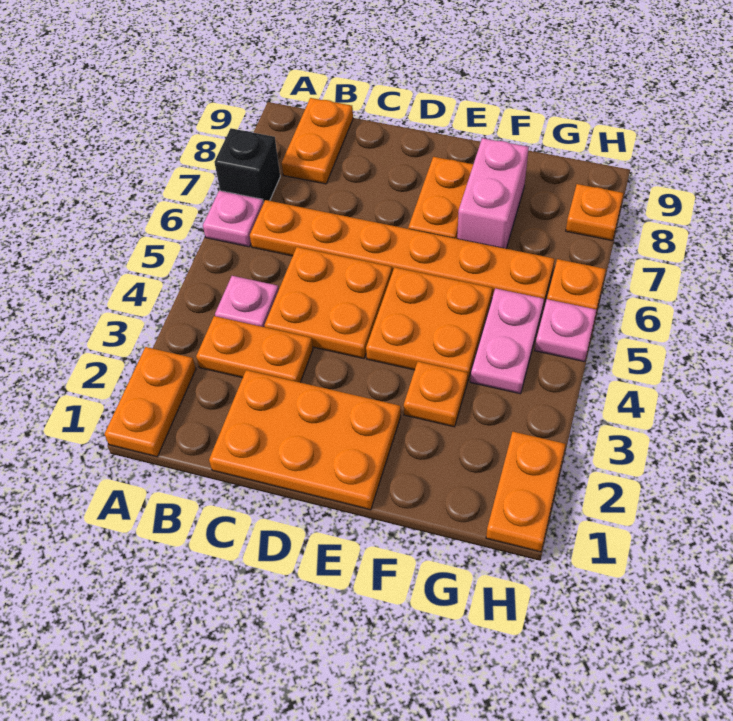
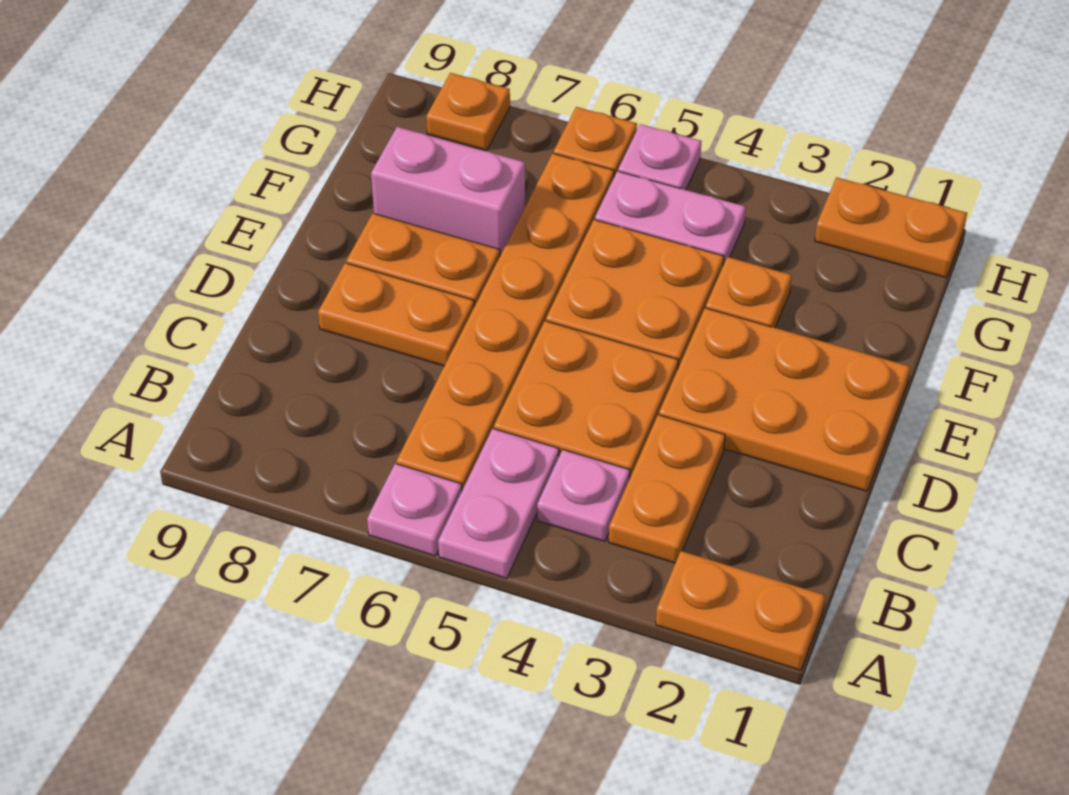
none -> pink plate A5:B5 level 1
black brick A7 level 1 -> none
orange plate B8:B9 level 1 -> orange plate D7:D8 level 1
orange plate C1:E2 level 1 -> orange plate D1:E3 level 1

